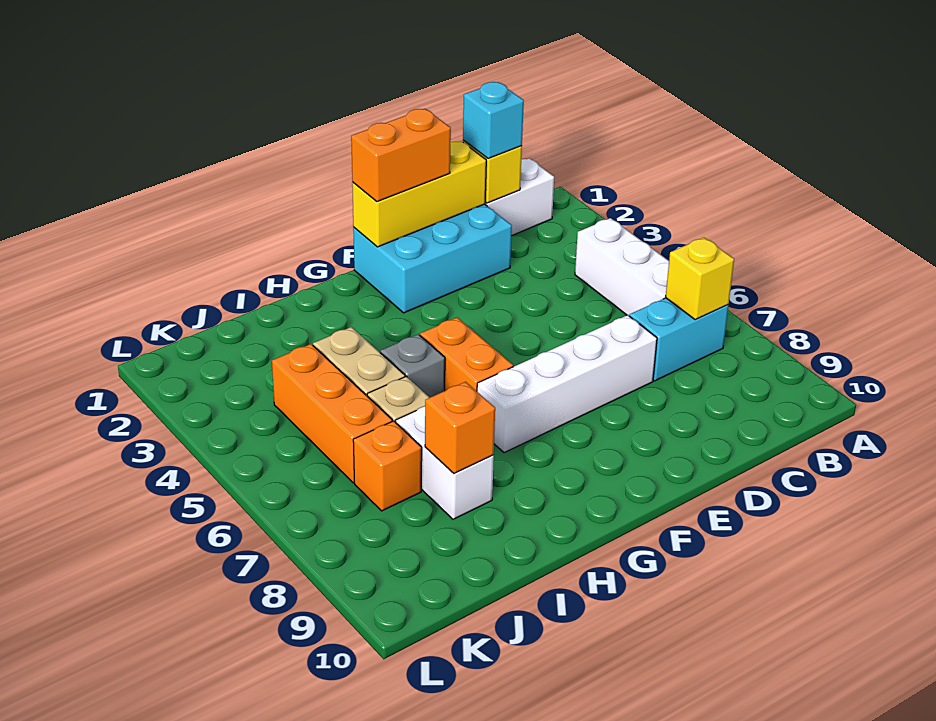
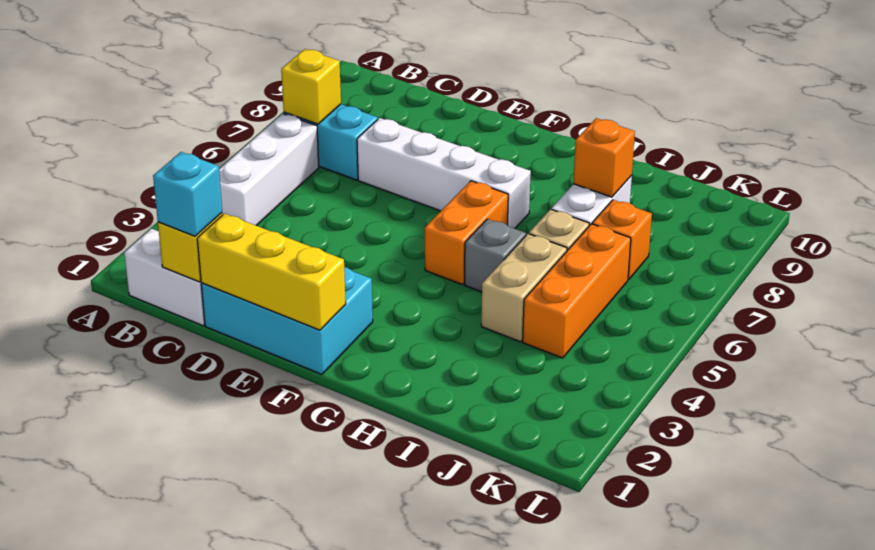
orange brick E1:F1 level 3 -> none

